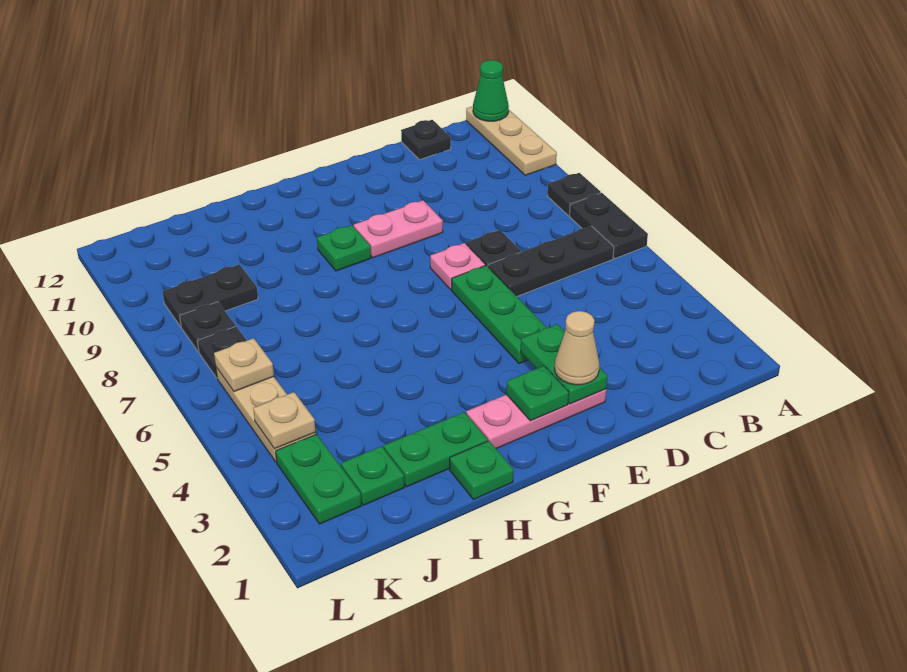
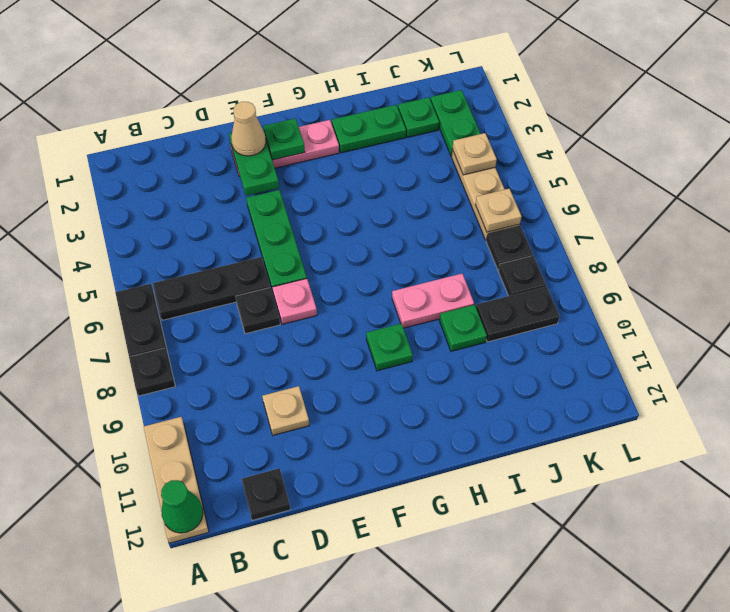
none -> tan plate D10 level 1
pink plate E9:F9 level 1 -> pink plate H8:I8 level 1
green plate H1 level 1 -> green plate I9 level 1

